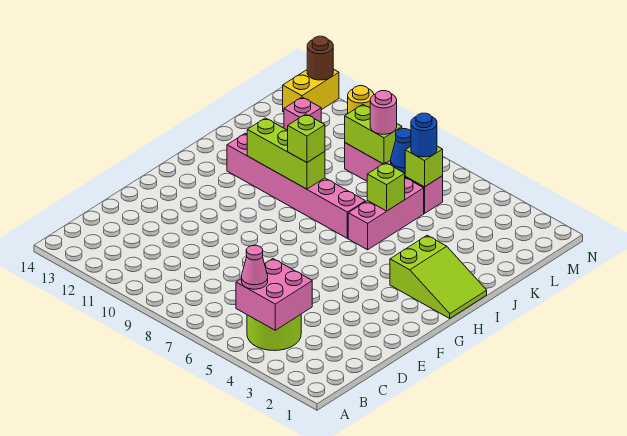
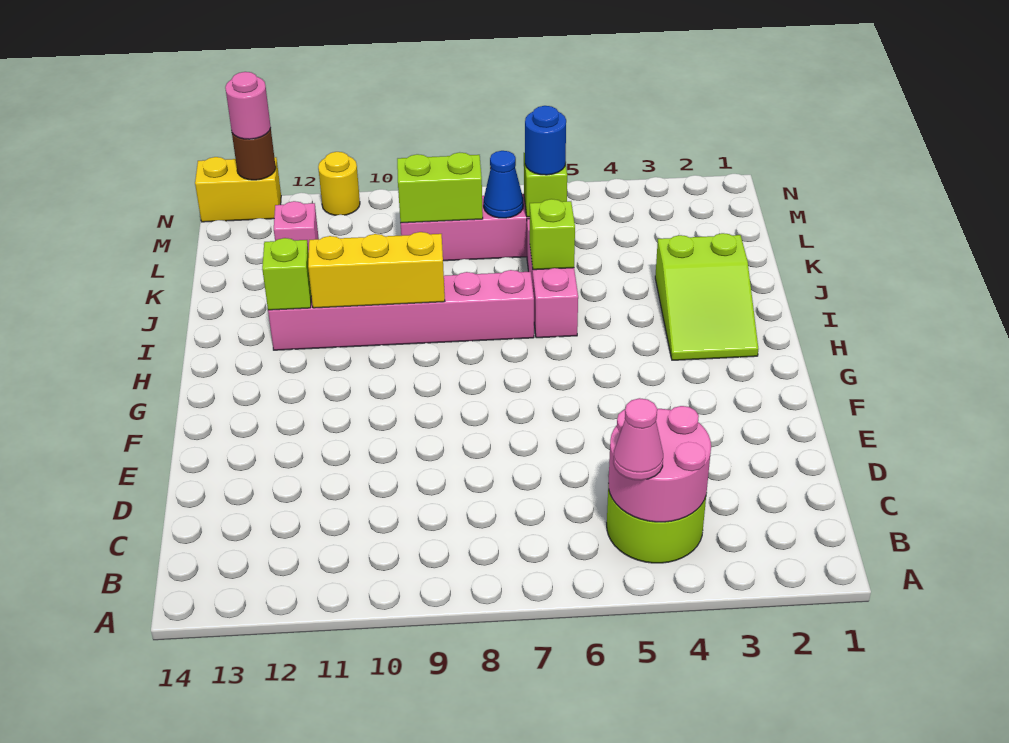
pink brick B4:C5 level 2 -> pink round brick B4:C5 level 2
lime slope H1:I3 level 1 top 3 -> lime slope H2:J3 level 1 top J
lime brick I9:I11 level 2 -> yellow brick I9:I11 level 2
lime brick I9 level 3 -> lime brick I12 level 2
pink round brick L8 level 3 -> pink round brick N13 level 3
yellow brick M13:N13 level 1 -> yellow brick N13:N14 level 1

